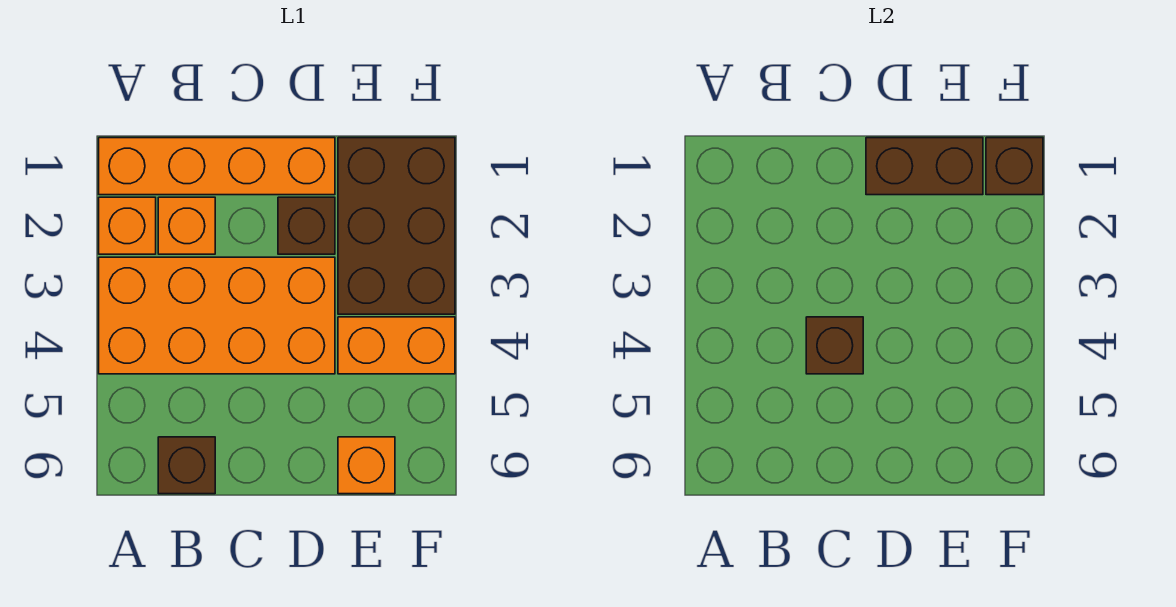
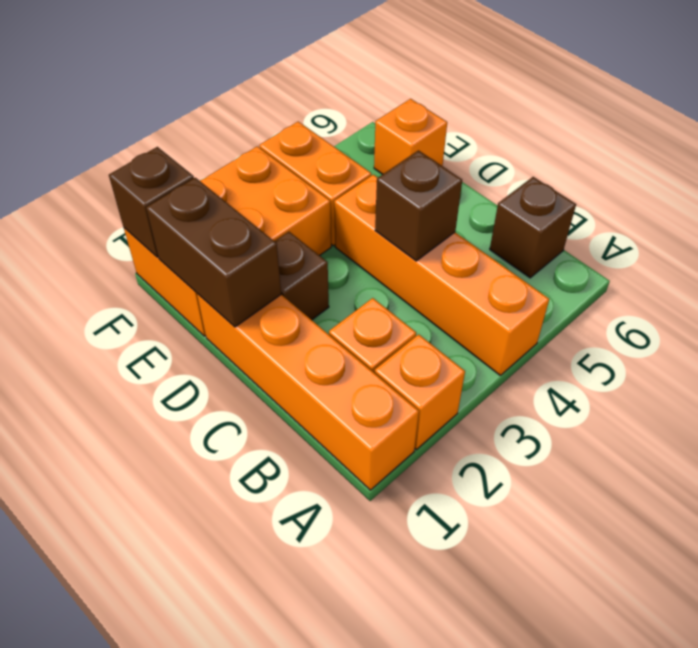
orange brick A3:D4 level 1 -> orange brick A4:D4 level 1
brown brick E1:F3 level 1 -> orange brick E1:F3 level 1

